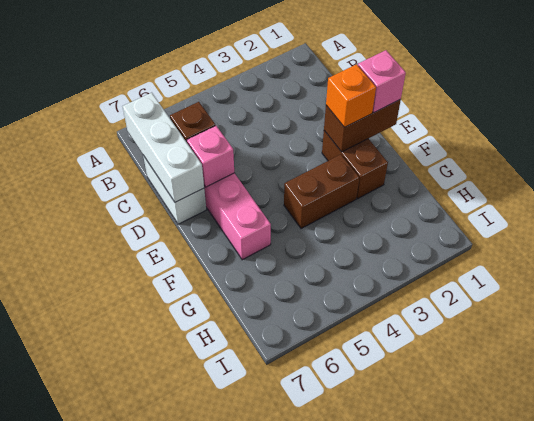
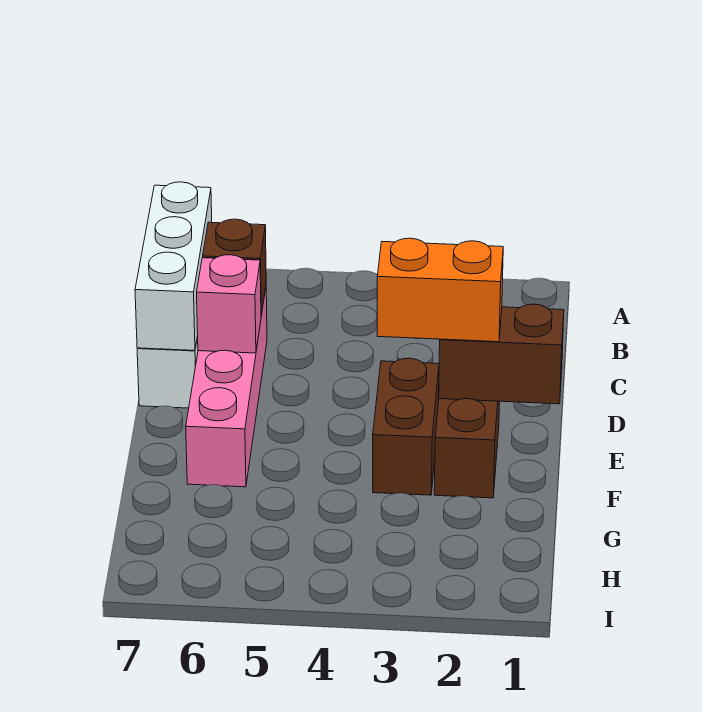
pink brick E1 level 3 -> none
orange brick E2 level 3 -> orange brick E2:E3 level 3
brown brick F3:F4 level 1 -> brown brick E3:F3 level 1

